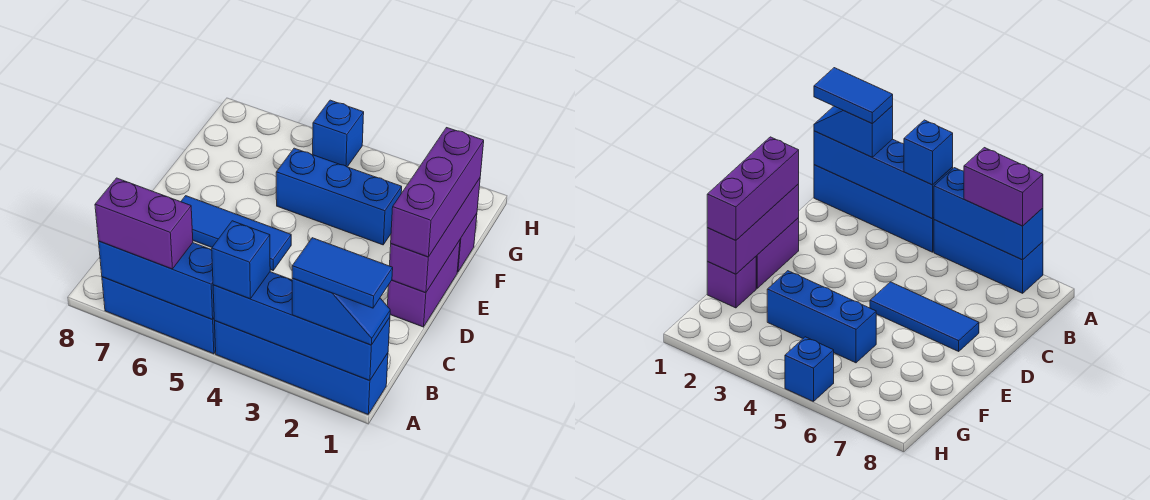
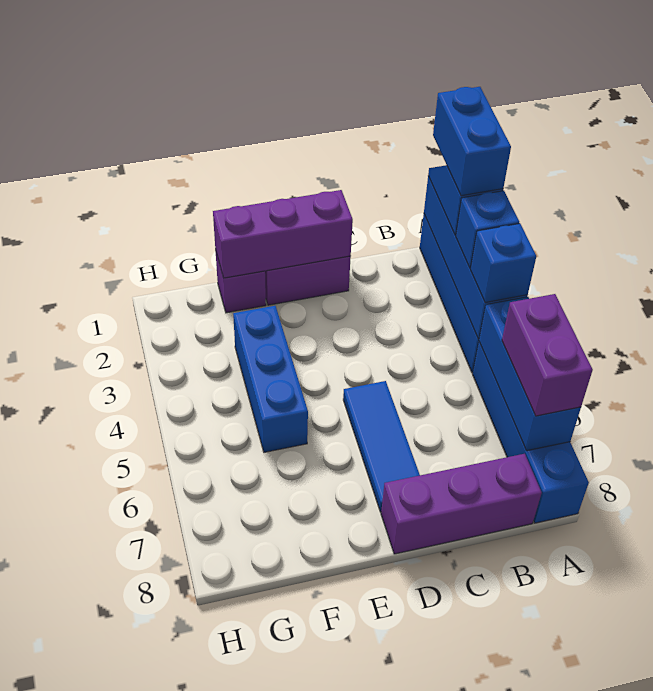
blue tile A1:A2 level 4 -> blue brick A1:A2 level 4
blue brick A5:A7 level 1 -> blue brick A5:A8 level 1
purple brick D1:F1 level 3 -> purple brick B8:D8 level 1
blue brick H5 level 1 -> blue brick A3 level 3

